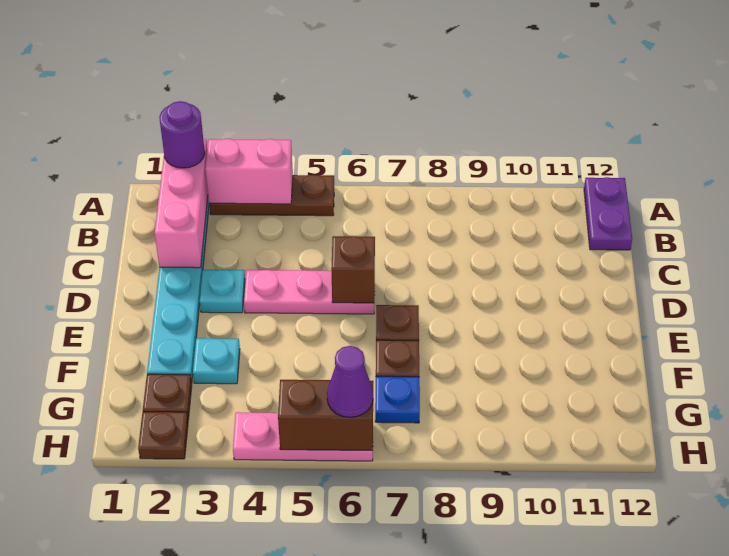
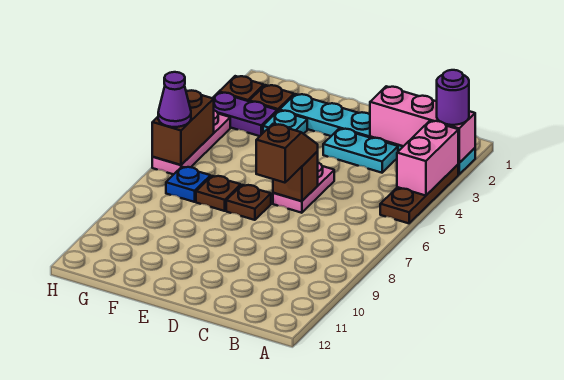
purple plate A12:B12 level 1 -> purple plate G3:H3 level 1
cyan plate D3 level 1 -> cyan plate C3:D3 level 1
pink plate D4:D6 level 1 -> pink plate D5:D6 level 1
none -> brown slope D6:D7 level 3 top 7

